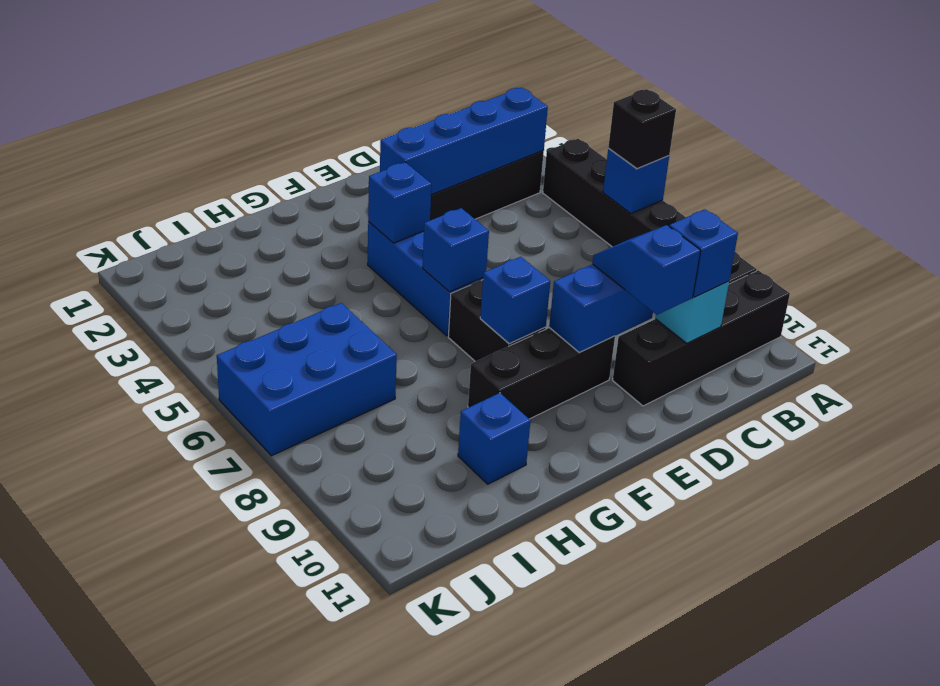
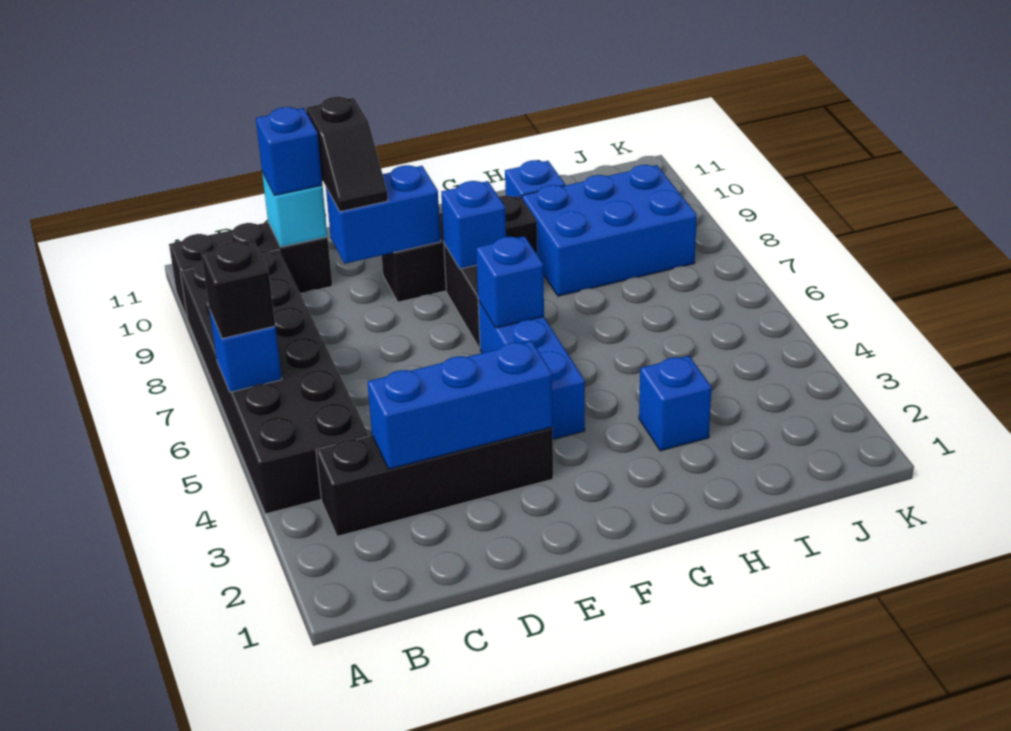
black brick A4:A9 level 1 -> black brick A4:B9 level 1
black brick A10:D10 level 1 -> black brick A10:C10 level 1
blue brick B3:E3 level 2 -> blue brick C3:E3 level 2
blue slope D9:D10 level 3 top 10 -> black slope D9:D10 level 3 top 10
blue brick F4 level 2 -> blue brick H3 level 1
blue brick I6:K7 level 1 -> blue brick H8:J9 level 1

